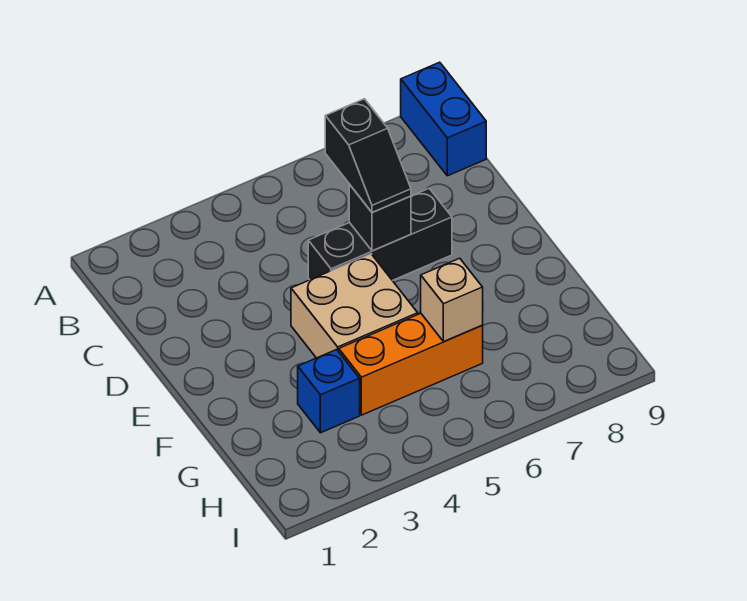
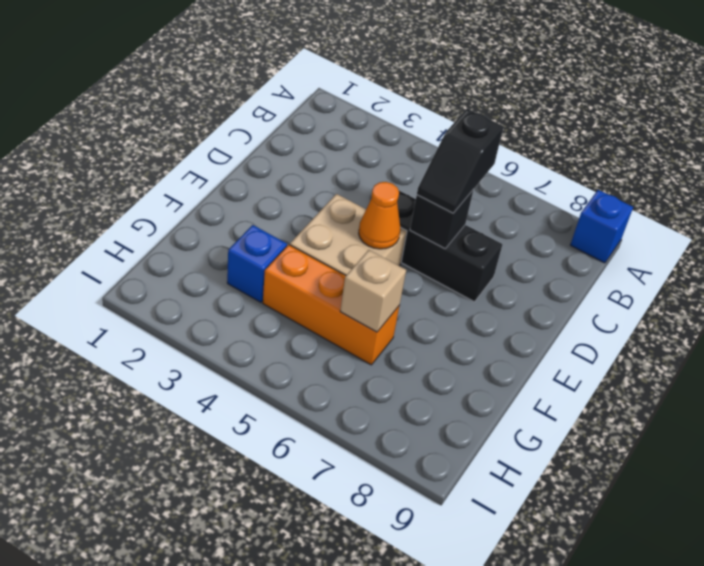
blue brick A9:B9 level 1 -> blue brick A9 level 1
none -> orange cone E5 level 2

